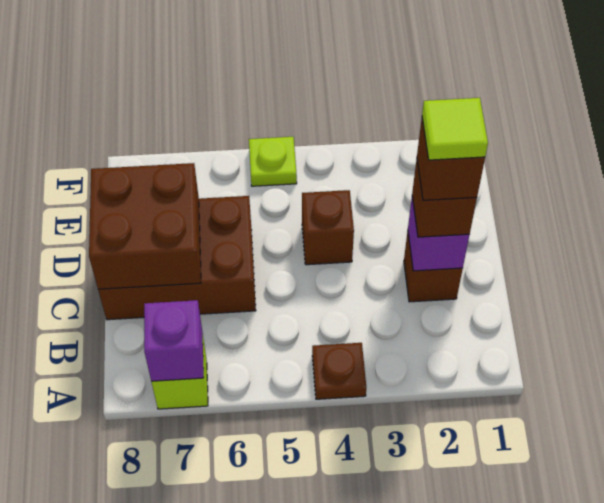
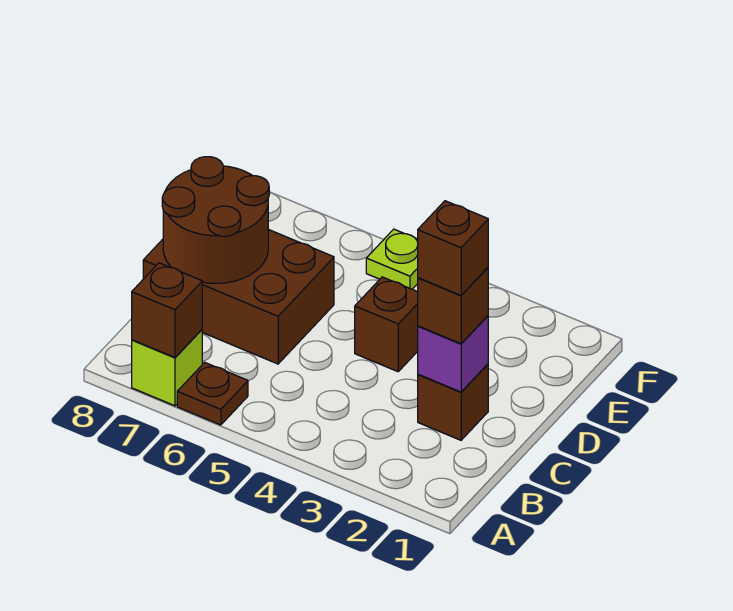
brown plate A4 level 1 -> brown plate A6 level 1
purple brick A7 level 2 -> brown brick A7 level 2
lime tile C2 level 5 -> none
brown brick C7:D8 level 2 -> brown round brick C7:D8 level 2

